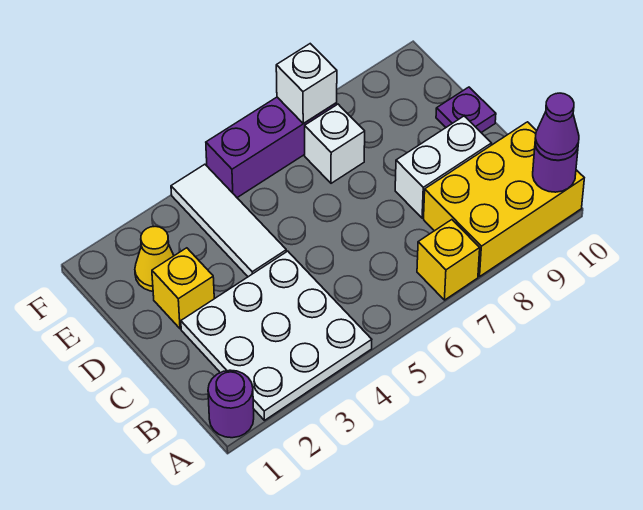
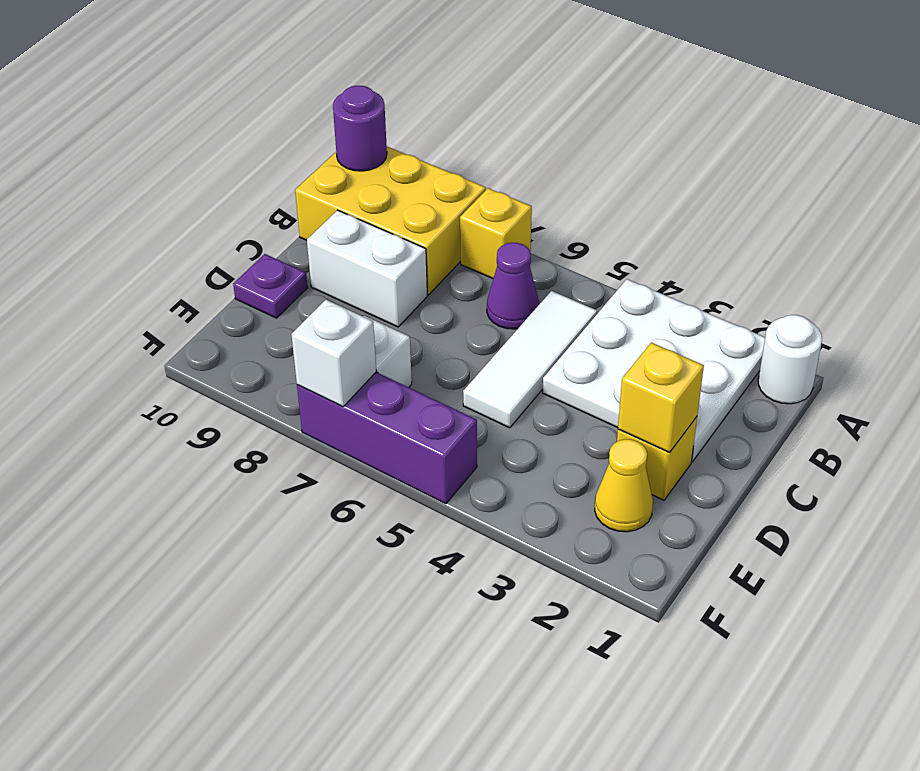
purple round brick A1 level 1 -> white round brick A1 level 1
purple cone A10 level 3 -> purple cone B6 level 1
none -> yellow brick D2 level 2
white tile D4:F4 level 1 -> white tile B5:D5 level 1

